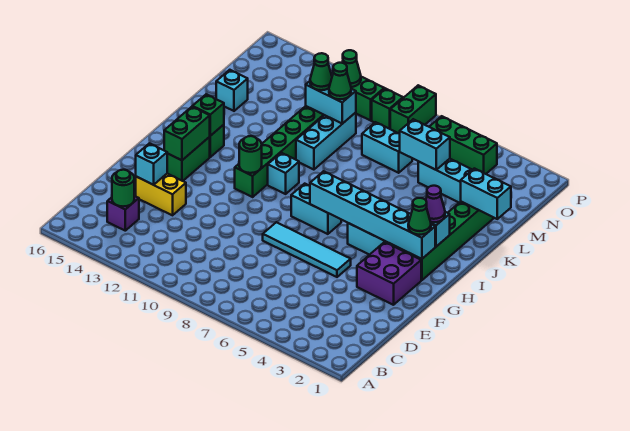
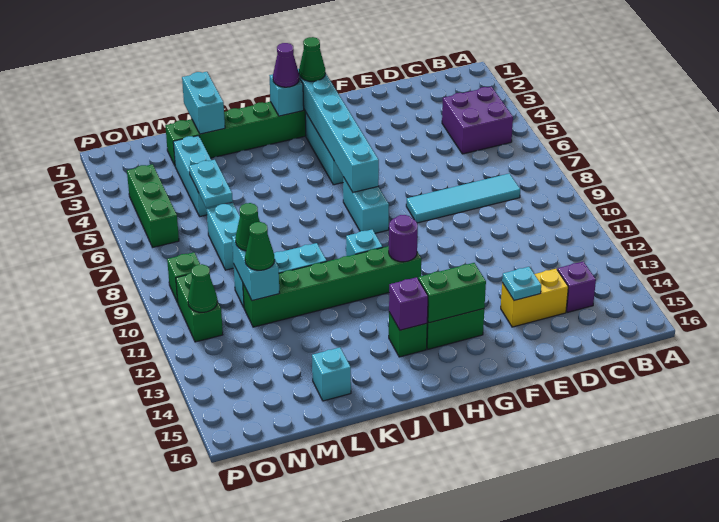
green round brick C14 level 2 -> none
yellow brick E13:E14 level 1 -> yellow brick D14:E14 level 1
cyan brick E14 level 2 -> cyan plate E14 level 2
purple brick F2:G3 level 1 -> purple brick B4:C5 level 1
cyan tile F5:F8 level 1 -> cyan tile C8:F8 level 1
green round brick H11 level 2 -> purple round brick H11 level 2
green brick I14 level 2 -> purple brick I14 level 2
cyan brick M5:M6 level 2 -> cyan plate M5:M6 level 2
green brick O8:P8 level 1 -> none

